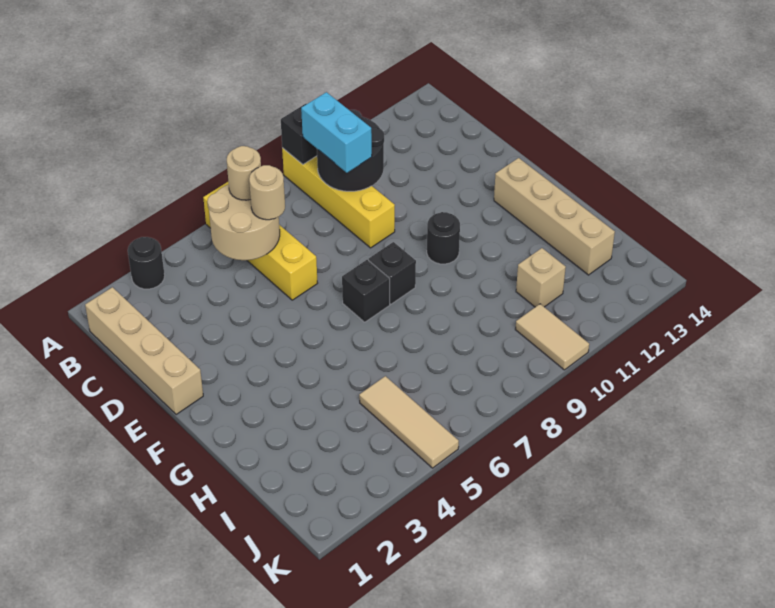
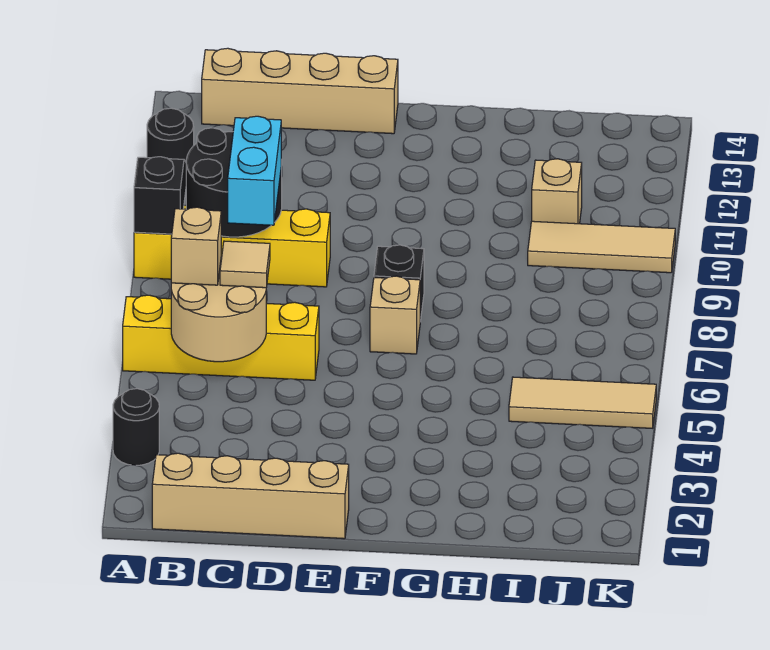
tan round brick B6 level 3 -> tan brick B6 level 3
cyan brick B9:C9 level 3 -> cyan brick C8:C9 level 3
tan round brick C6 level 3 -> tan tile C6 level 3
black brick F7 level 1 -> tan brick F7 level 1
black round brick F10 level 1 -> black round brick A12 level 1
tan brick F13:I13 level 1 -> tan brick B14:E14 level 1
tan tile J10:K10 level 1 -> tan tile I10:K10 level 1

